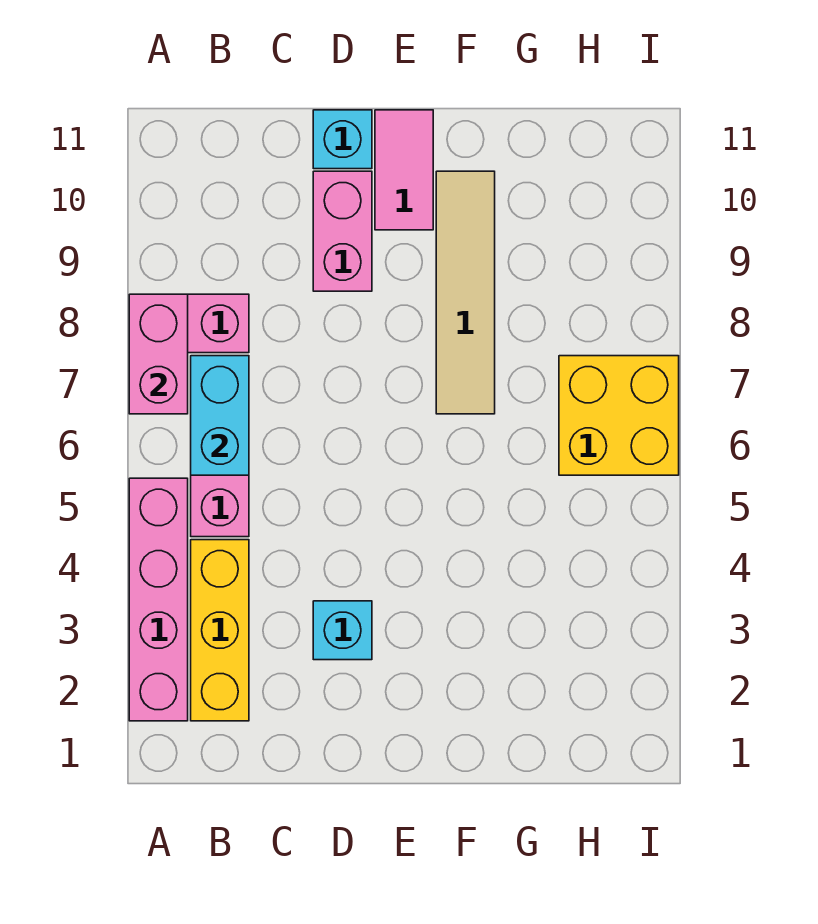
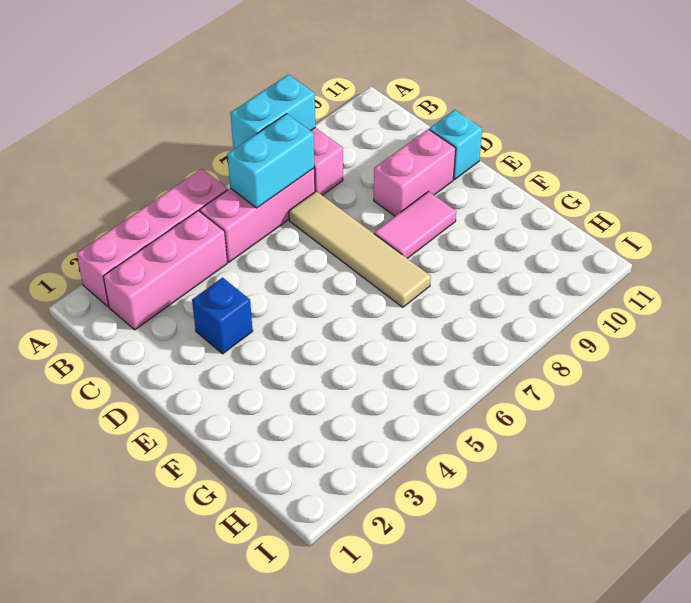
pink brick A7:A8 level 2 -> cyan brick A7:A8 level 2
yellow brick B2:B4 level 1 -> pink brick B2:B4 level 1
cyan brick D3 level 1 -> blue brick D3 level 1
pink tile E10:E11 level 1 -> pink tile E8:E9 level 1
tan tile F7:F10 level 1 -> tan tile C7:F7 level 1
yellow brick H6:I7 level 1 -> none

